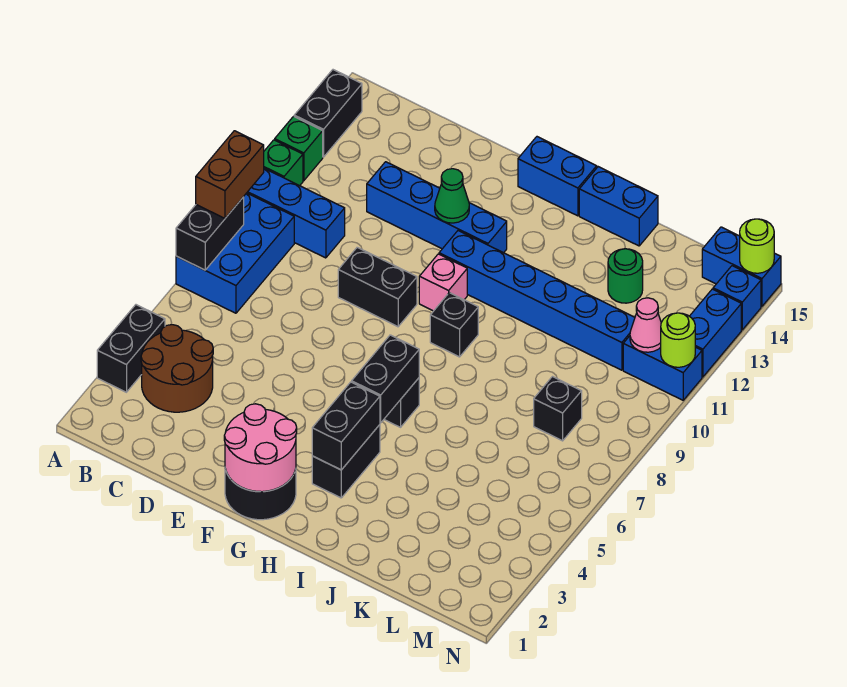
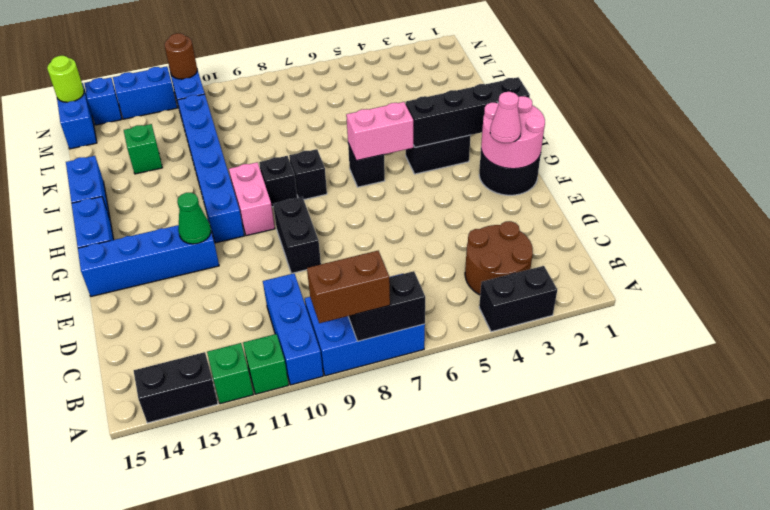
blue brick D12:G12 level 1 -> blue brick F12:F15 level 1
pink brick G10 level 1 -> pink brick G10:H10 level 1
black brick H3:H4 level 2 -> black brick H1:H4 level 2
black brick H5:H6 level 2 -> pink brick H5:H6 level 2
green round brick K13 level 1 -> green brick K13 level 1
black brick L8 level 1 -> black brick H8 level 1
pink cone M11 level 2 -> pink cone F2 level 3
lime round brick N11 level 2 -> brown round brick N11 level 2

